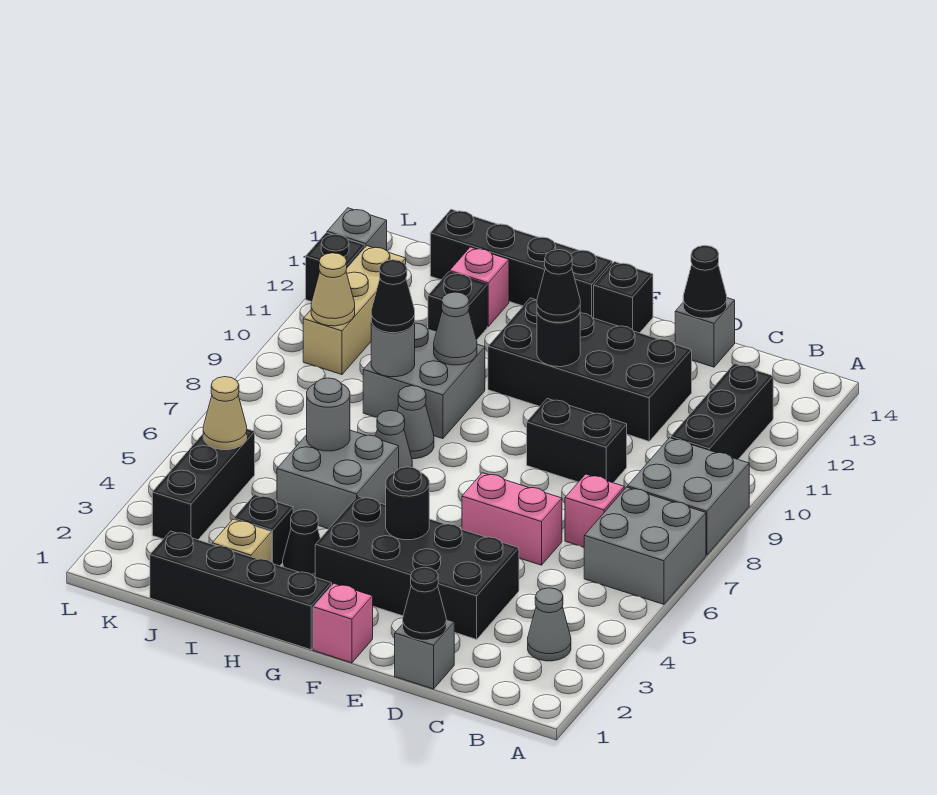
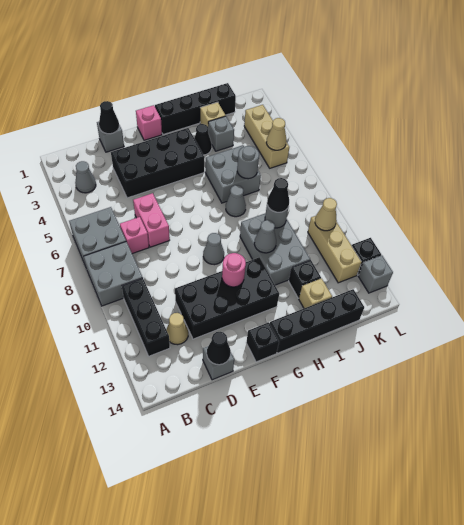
none -> tan cone C12 level 1
pink brick D6:E6 level 1 -> pink brick D6:D7 level 1
black brick D9:E9 level 1 -> none
black round brick F4 level 2 -> none
black round brick F11 level 2 -> pink round brick F11 level 2
black cone F11 level 3 -> none
grey cone H8 level 1 -> grey cone F9 level 1
grey brick H9:I10 level 1 -> grey brick H9:I11 level 1
black brick I3 level 1 -> grey brick I3 level 1
pink brick I13 level 1 -> tan brick I13 level 1
black brick K3:K5 level 1 -> tan brick K3:K5 level 1

